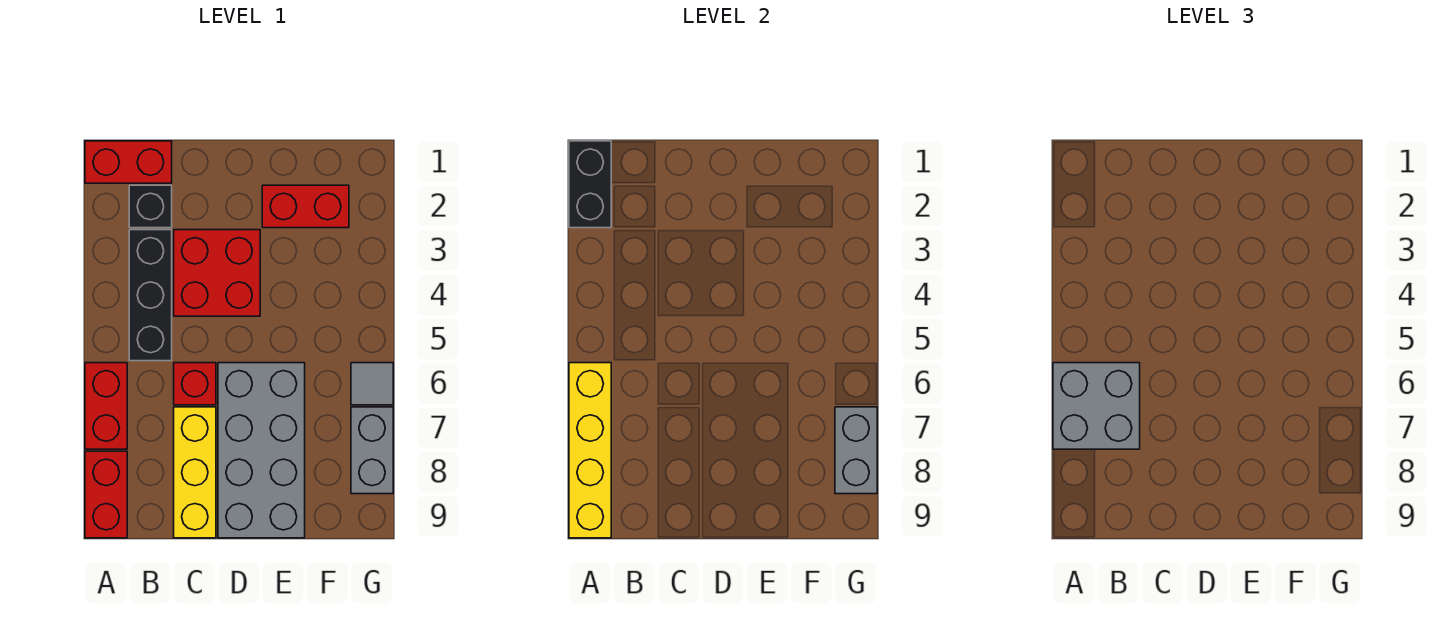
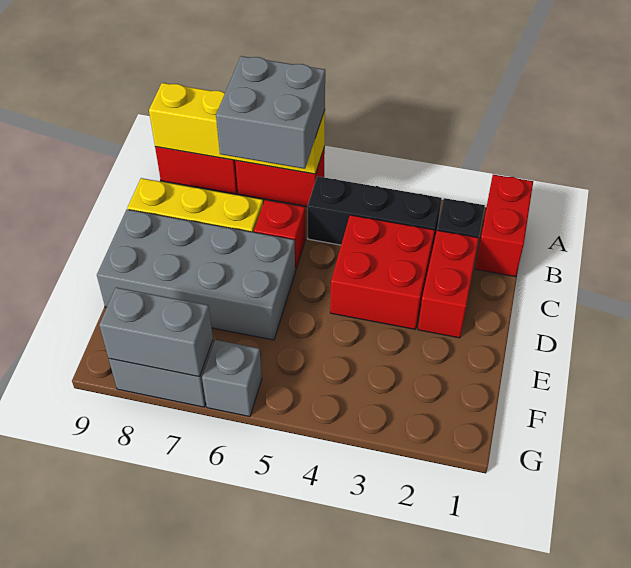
black brick A1:A2 level 2 -> none
red brick E2:F2 level 1 -> red brick C2:D2 level 1
grey tile G6 level 1 -> grey brick G6 level 1

